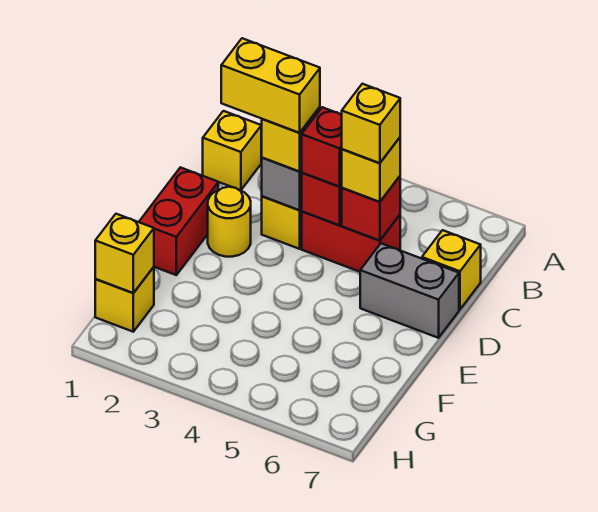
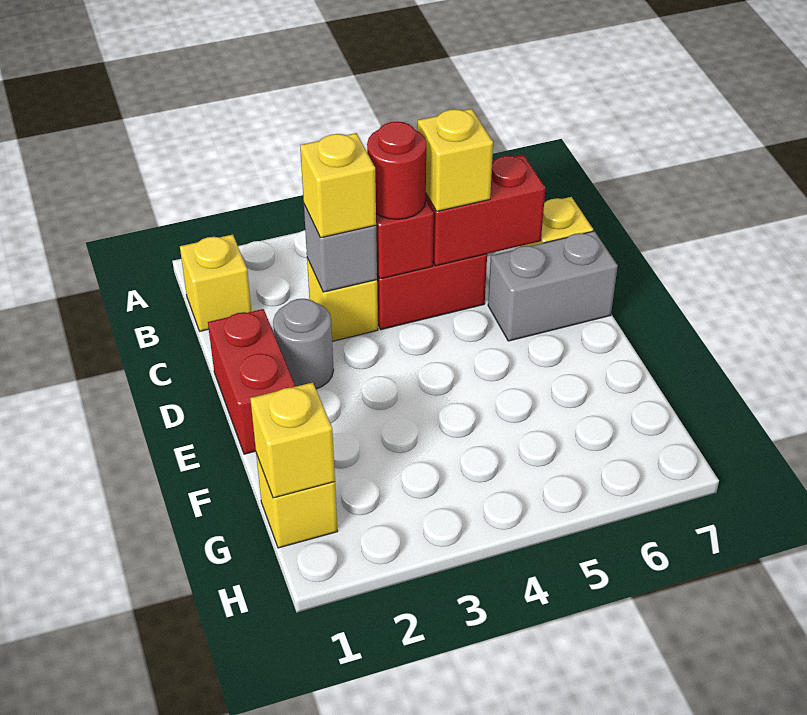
yellow brick C2:C3 level 4 -> none
red brick C4 level 3 -> red round brick C4 level 3
red brick C5 level 2 -> red brick C5:C6 level 2
yellow brick C5 level 4 -> none
yellow round brick D2 level 1 -> grey round brick D2 level 1

